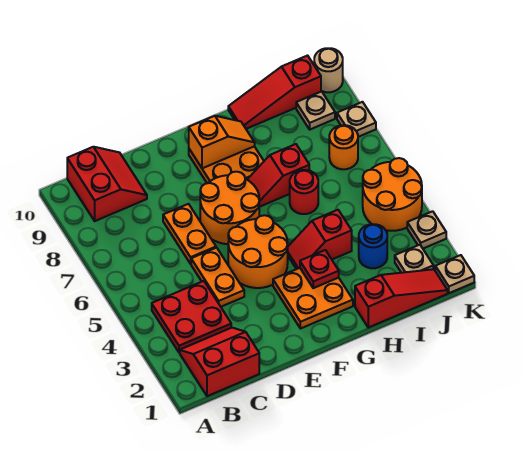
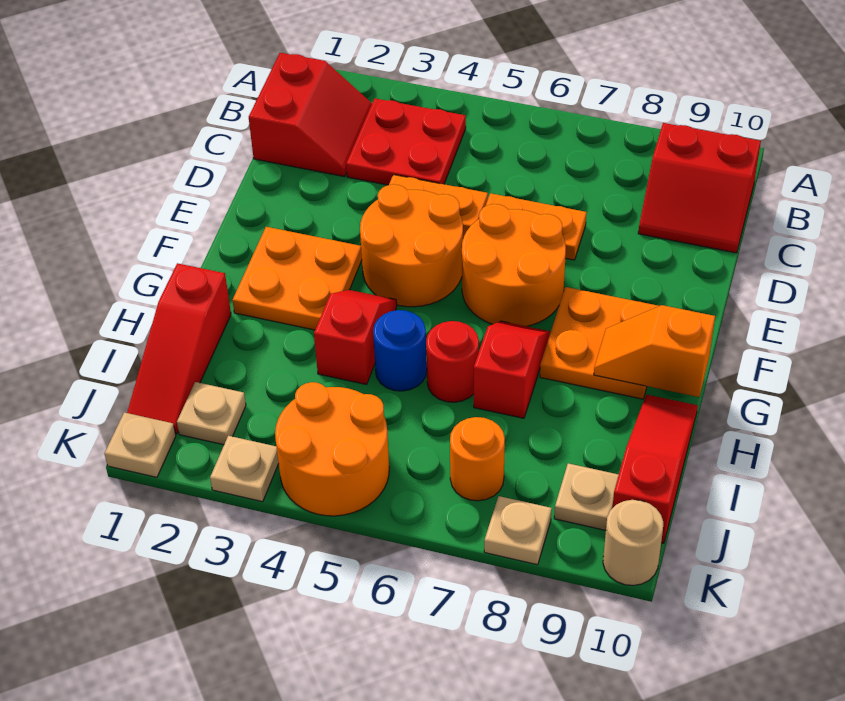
orange slope F9:G9 level 2 top F -> orange slope G9:G10 level 2 top 10
red plate G3 level 2 -> none
blue round brick I3 level 1 -> blue round brick H5 level 1

